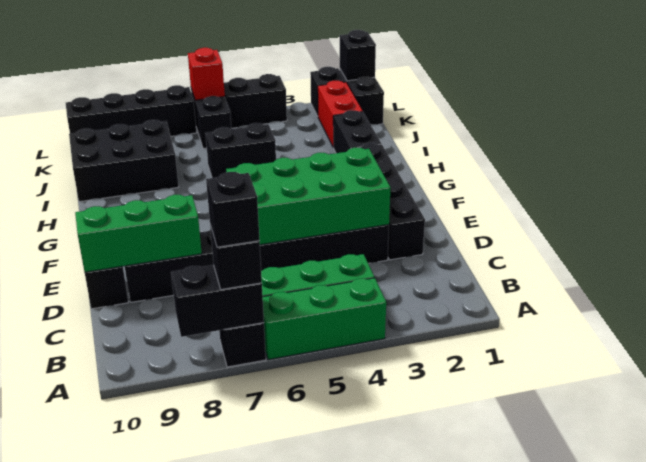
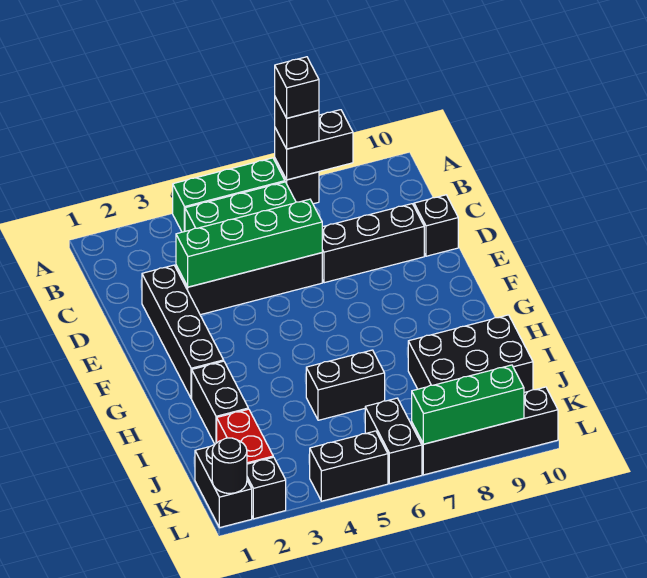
green brick D3:E6 level 2 -> green brick D3:D6 level 2
green brick D8:D10 level 2 -> green brick L7:L9 level 2
black brick L1 level 2 -> black round brick L1 level 2
red brick L6 level 2 -> none

